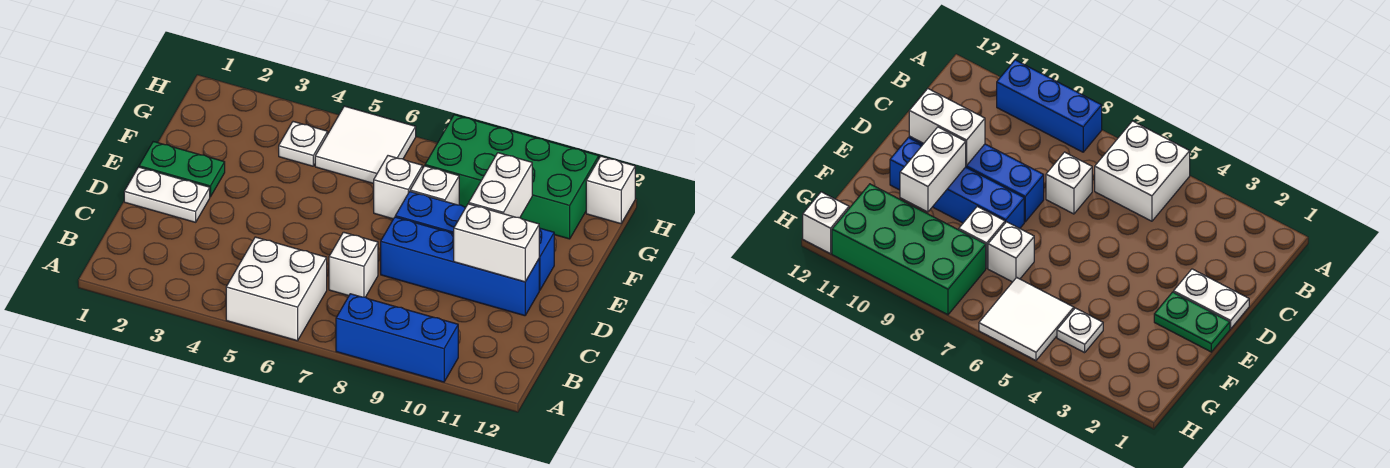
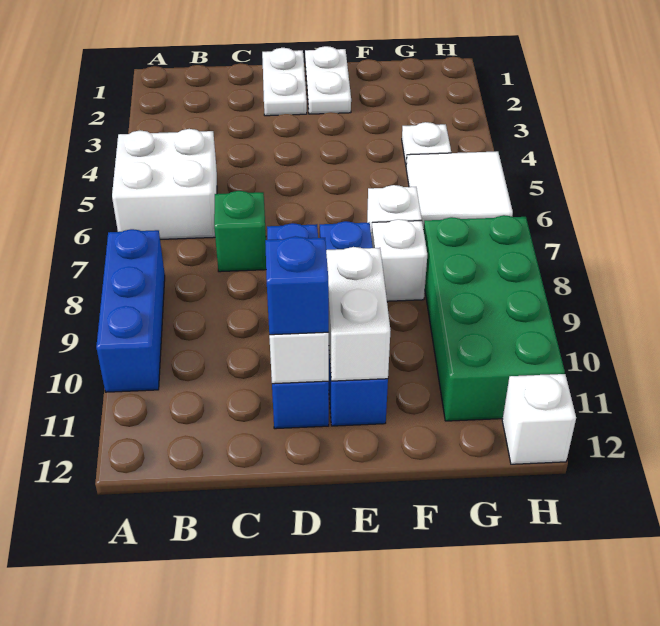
white brick C7 level 1 -> green brick C7 level 1
none -> blue brick D11 level 3
green plate E1:E2 level 1 -> white plate E1:E2 level 1
white brick E10:F10 level 2 -> white brick E10:E11 level 2

